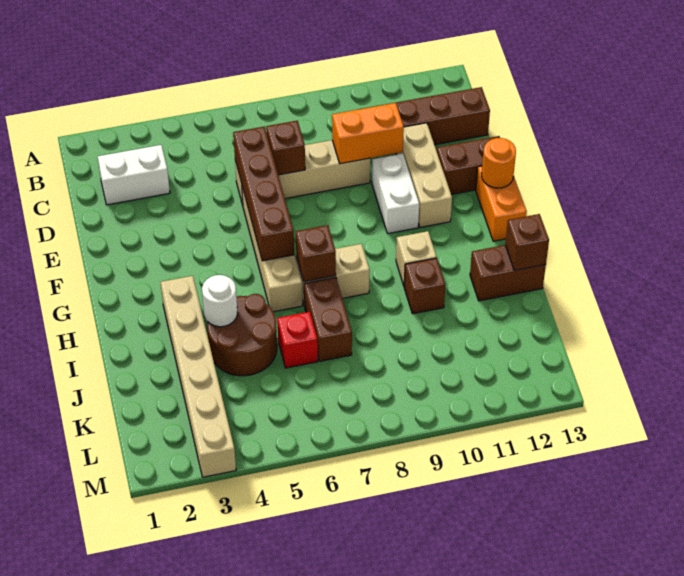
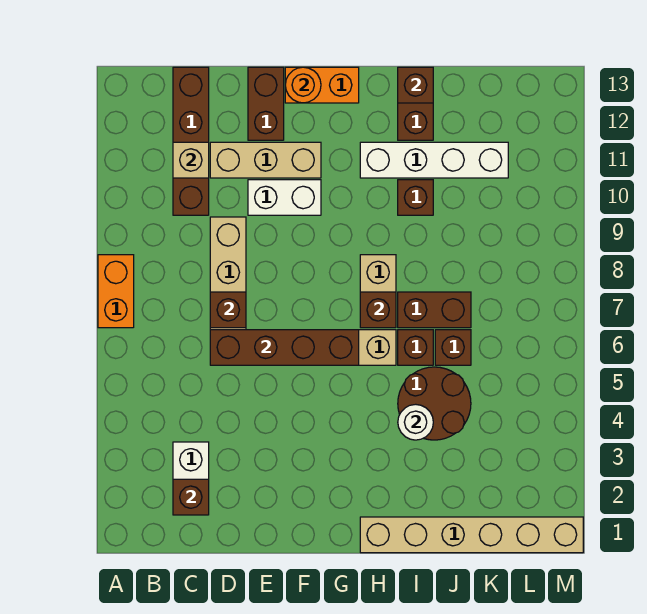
none -> brown brick C2 level 2
orange brick D9:D10 level 2 -> orange brick A7:A8 level 1
tan brick H3:M3 level 1 -> tan brick H1:M1 level 1
tan brick H10 level 1 -> tan brick C11 level 2
none -> white brick H11:K11 level 1
none -> brown brick I6 level 1
red brick J6 level 1 -> brown brick J6 level 1

